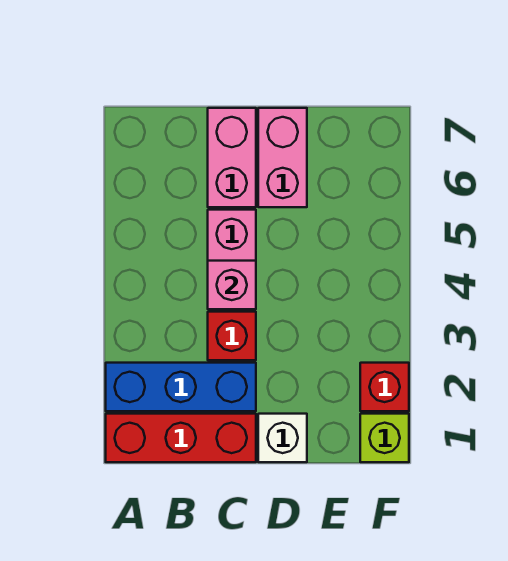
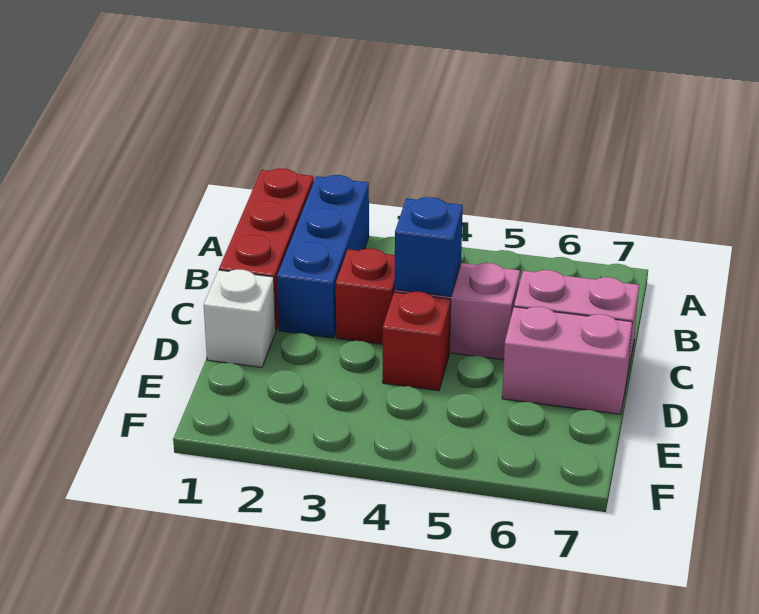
pink brick C4 level 2 -> blue brick C4 level 2
lime brick F1 level 1 -> none
red brick F2 level 1 -> red brick D4 level 1

